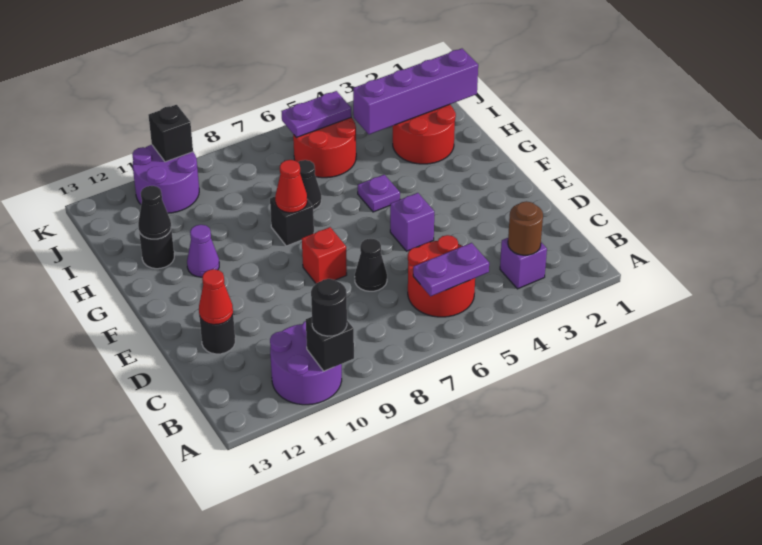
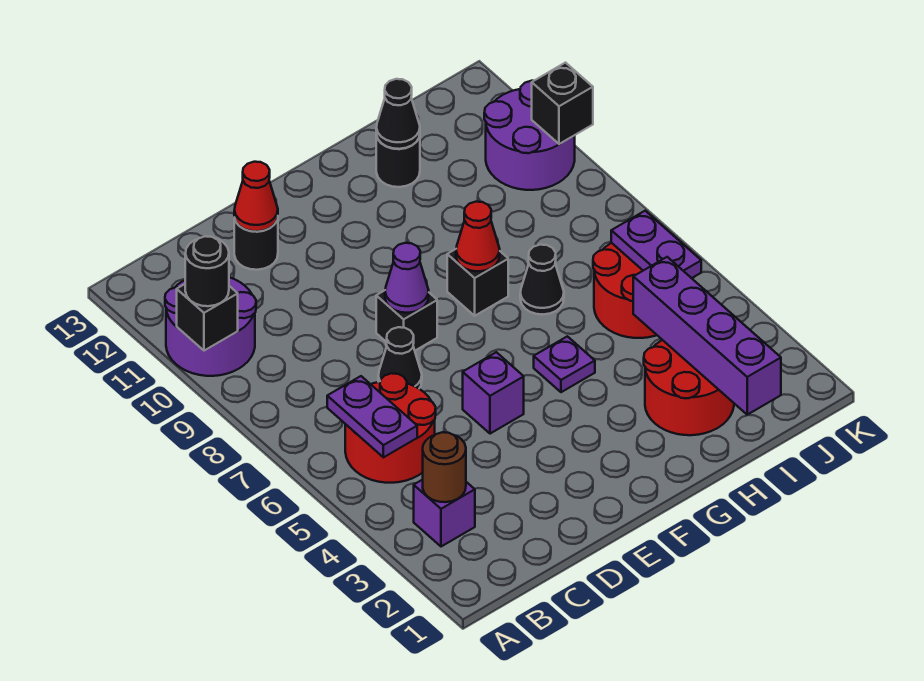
red brick E8 level 1 -> black brick E8 level 1
purple cone G11 level 1 -> purple cone E8 level 2

